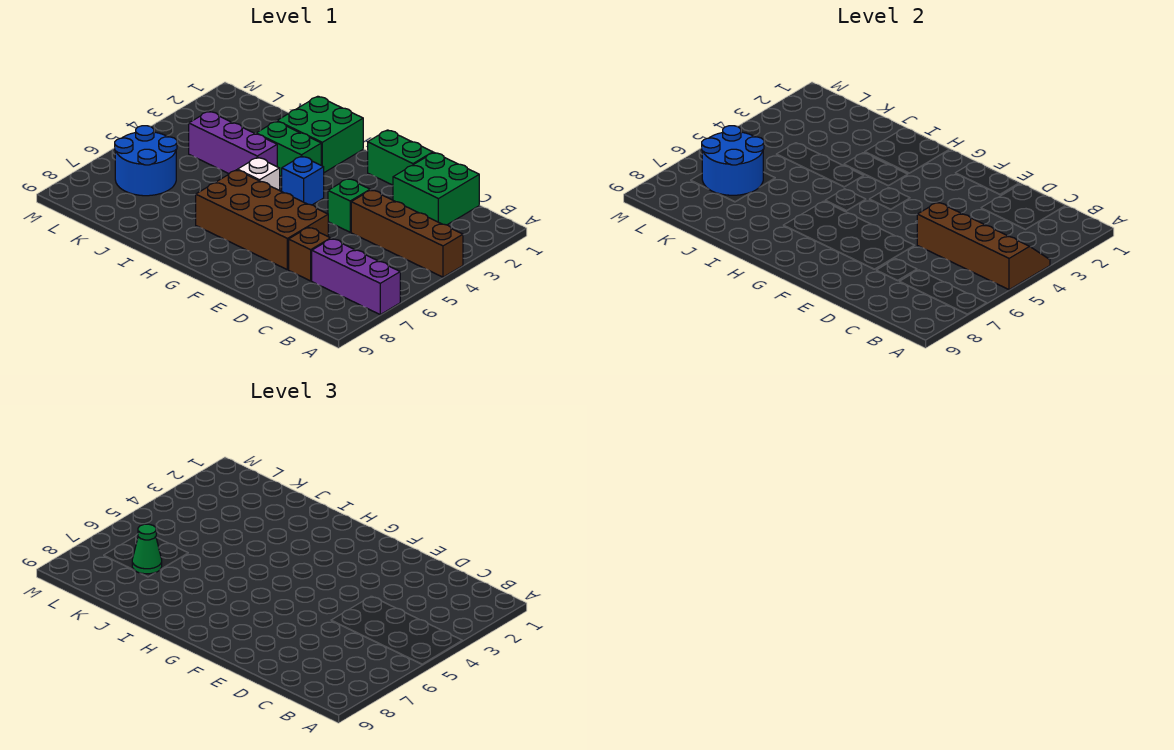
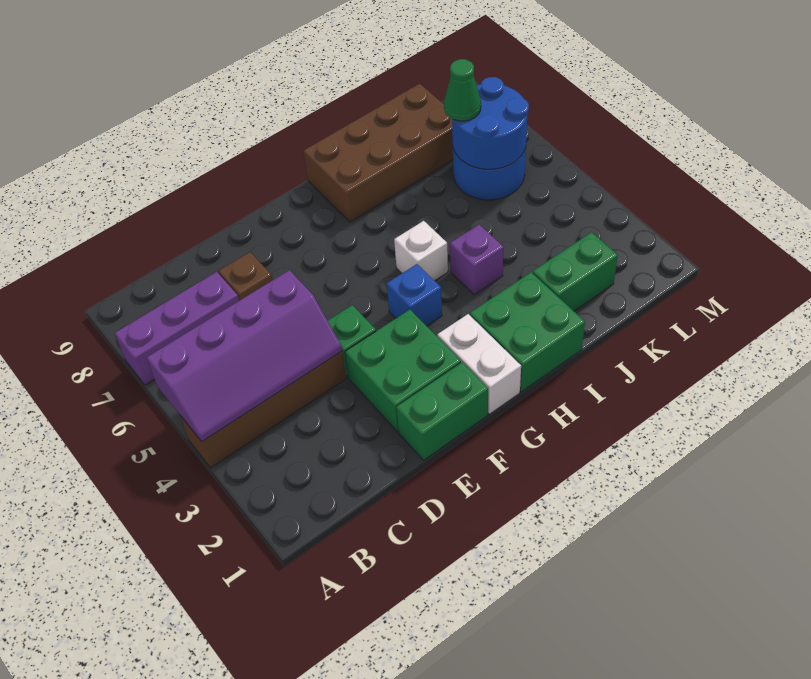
brown slope A4:D5 level 2 top 5 -> purple slope A4:D5 level 2 top 5
green brick C1:D2 level 1 -> green brick E2:F3 level 1
brown brick E6:H7 level 1 -> brown brick H8:K9 level 1
none -> white brick G1:G2 level 1
green brick H3:I3 level 1 -> green brick J2:K2 level 1
purple brick I4:K4 level 1 -> purple brick I4 level 1

